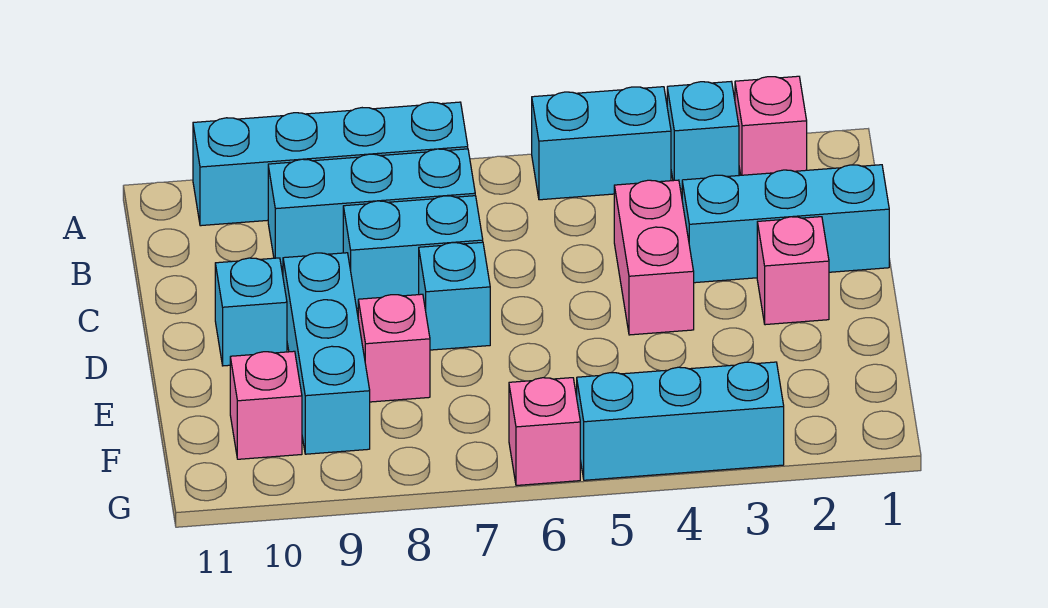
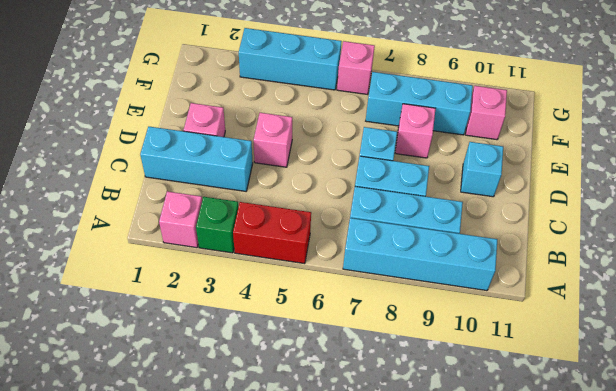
cyan brick A3 level 1 -> green brick A3 level 1
cyan brick A4:A5 level 1 -> red brick A4:A5 level 1
pink brick C4:D4 level 1 -> pink brick D4 level 1
cyan brick D9:F9 level 1 -> cyan brick F7:F9 level 1

